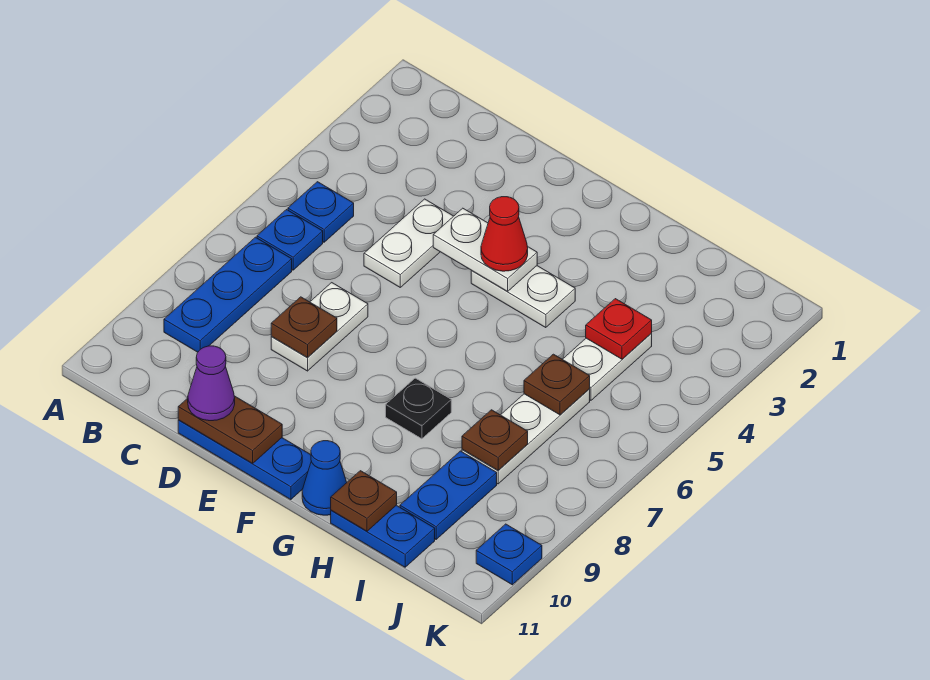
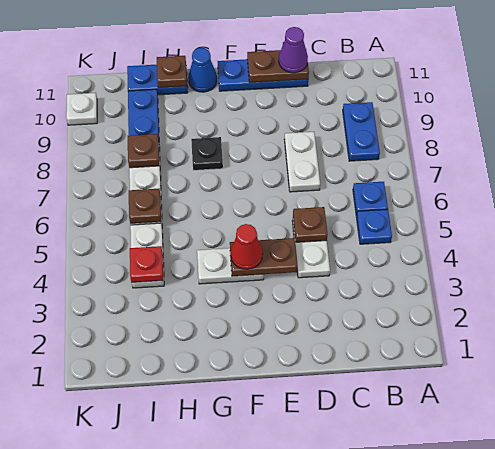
blue plate B7:B9 level 1 -> blue plate B8:B9 level 1
brown plate D8 level 2 -> brown plate D5 level 2
white plate E4:F4 level 2 -> brown plate E4:F4 level 2
blue plate K10 level 1 -> white plate K10 level 1

